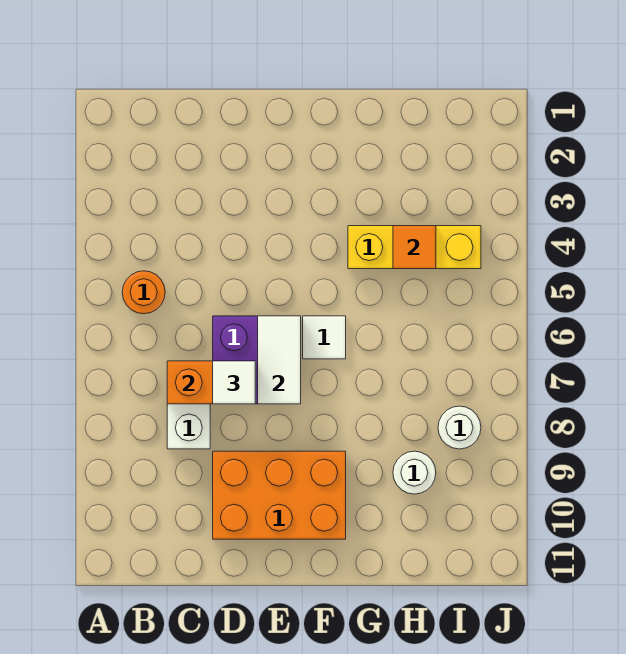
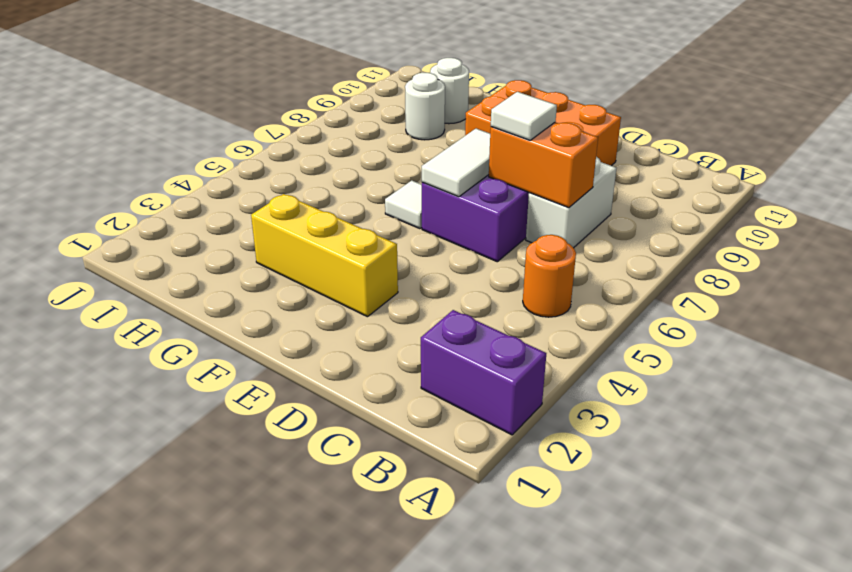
none -> purple brick A2:B2 level 1
yellow brick G4:I4 level 1 -> yellow brick E3:G3 level 1
orange tile H4 level 2 -> none
white round brick I8 level 1 -> white round brick H10 level 1

